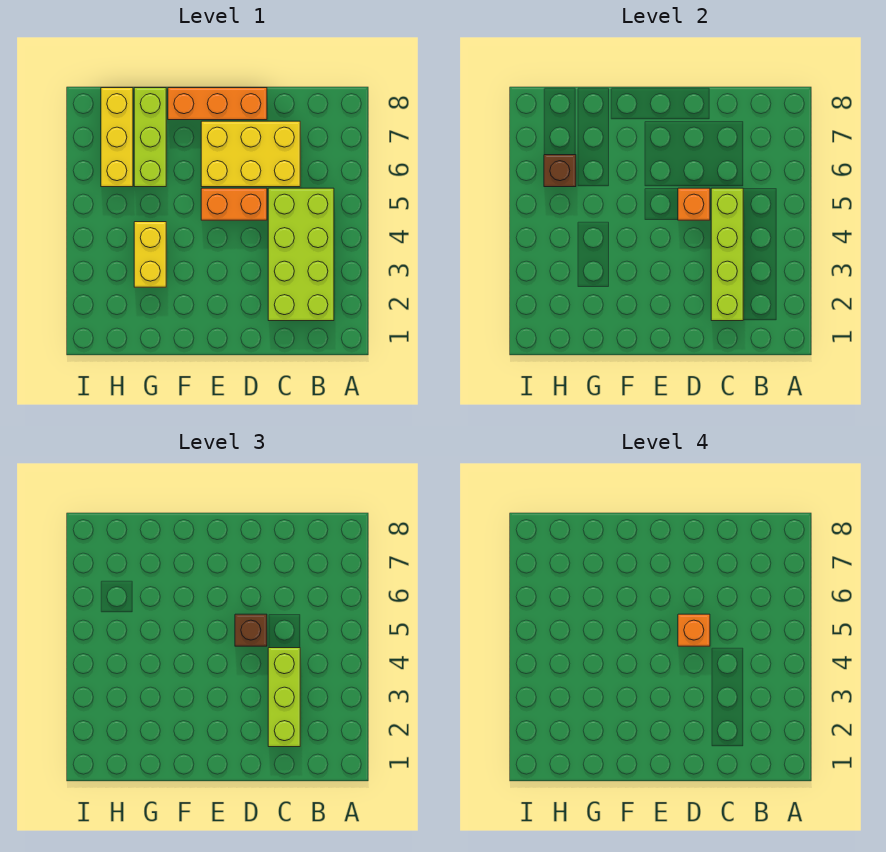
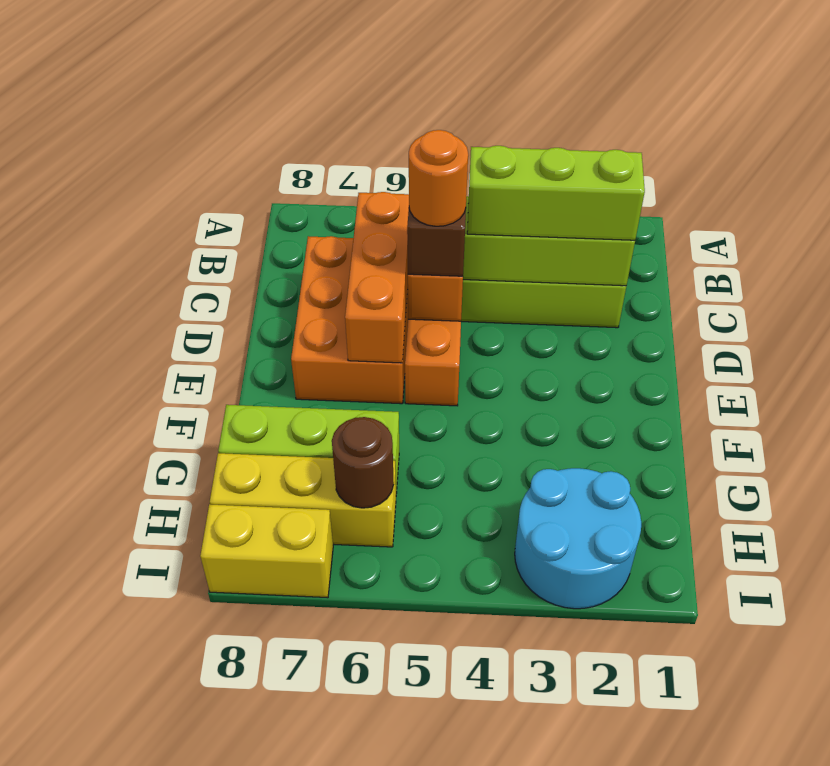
yellow brick C6:E7 level 1 -> orange brick C6:E7 level 1
orange brick D5 level 4 -> orange round brick D5 level 4
orange brick D8:F8 level 1 -> orange brick C6:E6 level 2
yellow brick G3:G4 level 1 -> yellow brick I7:I8 level 1
none -> cyan round brick H2:I3 level 1
brown brick H6 level 2 -> brown round brick H6 level 2

